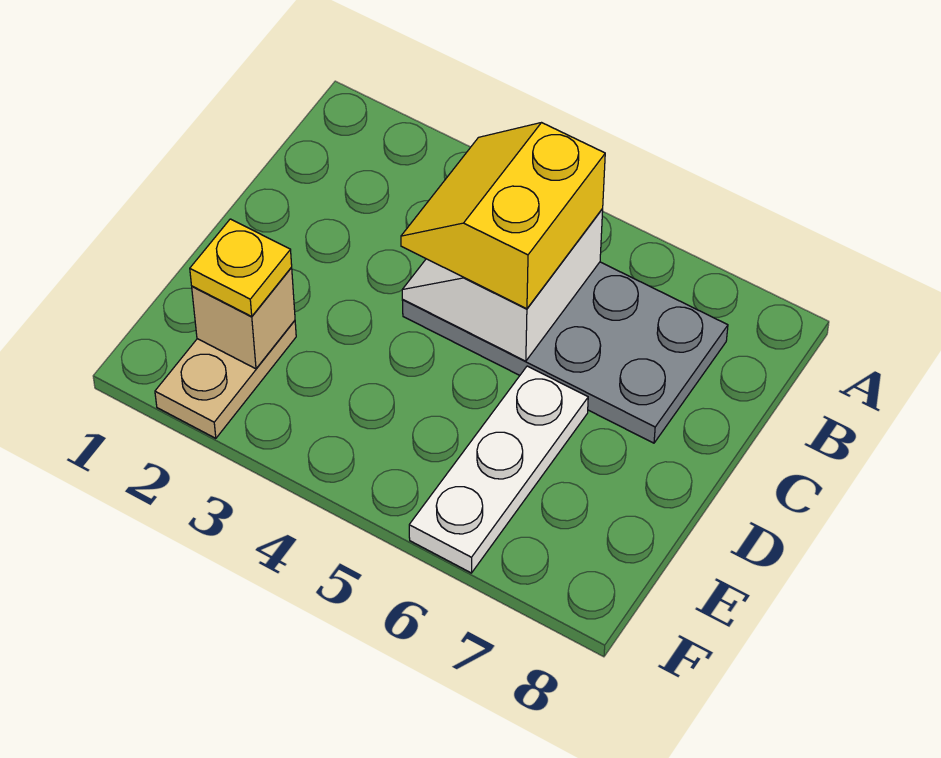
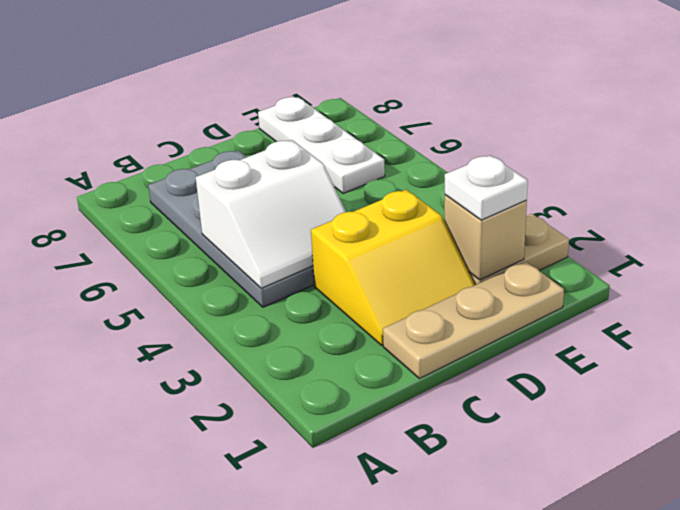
yellow slope B4:C5 level 3 top 5 -> yellow slope C2:D3 level 1 top 3
none -> tan plate C1:E1 level 1
white plate D6:F6 level 1 -> white plate E6:E8 level 1
yellow plate E2 level 3 -> white plate E2 level 3

